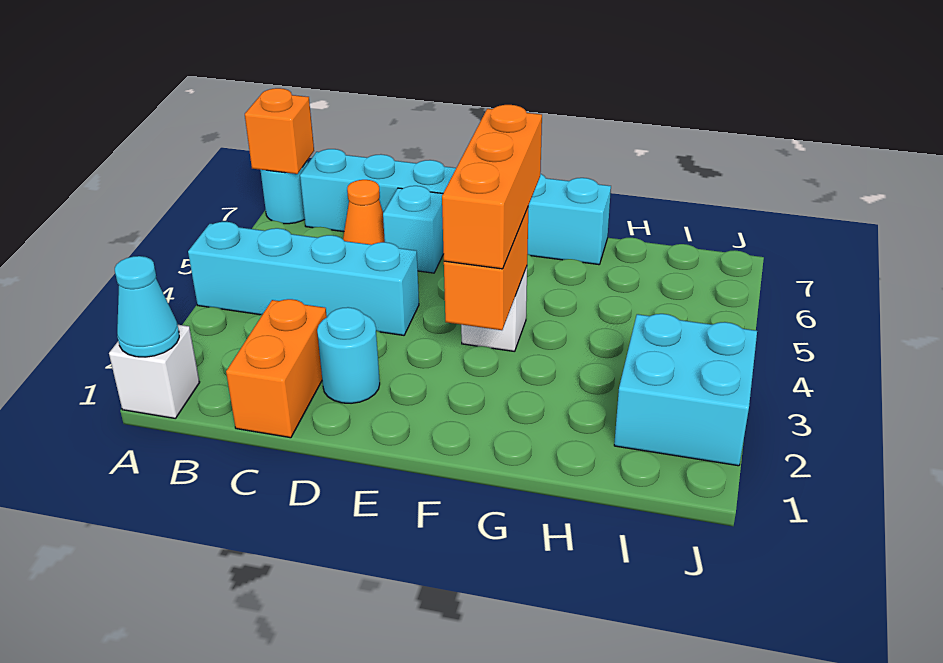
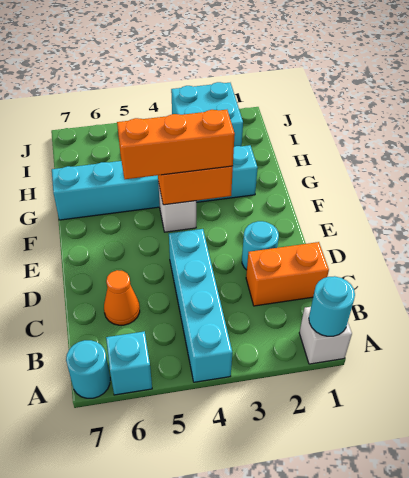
cyan cone A1 level 2 -> cyan round brick A1 level 2
orange brick A7 level 2 -> none
cyan brick B7:G7 level 1 -> cyan brick G2:G7 level 1
cyan brick D6 level 1 -> cyan brick A6 level 1

